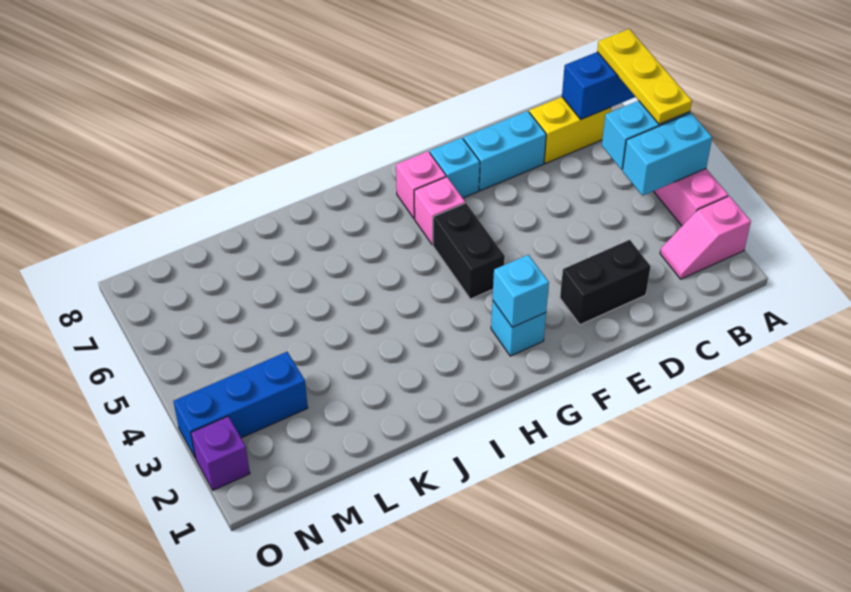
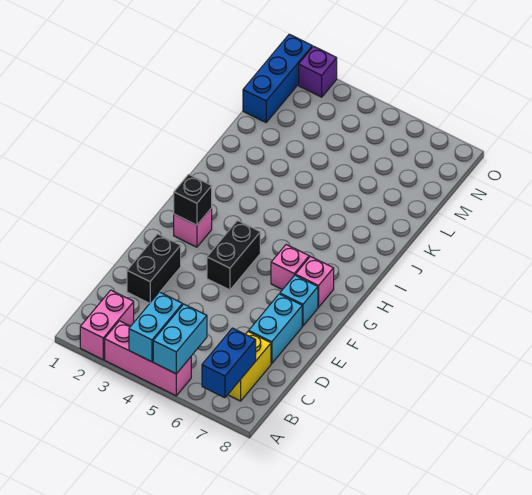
pink slope A2:B2 level 1 top A -> pink brick A2:B2 level 1
yellow plate A5:A7 level 3 -> none
cyan brick G2 level 1 -> pink brick G2 level 1
cyan brick G2 level 2 -> black brick G2 level 2
black brick G4:G5 level 1 -> black brick F4:G4 level 1
blue brick M3:O3 level 1 -> blue brick M1:O1 level 1

